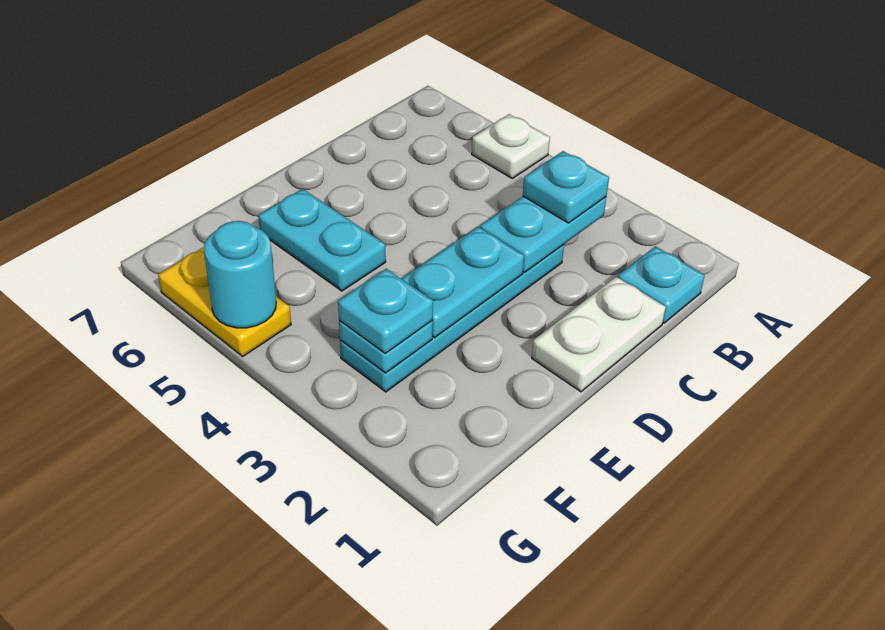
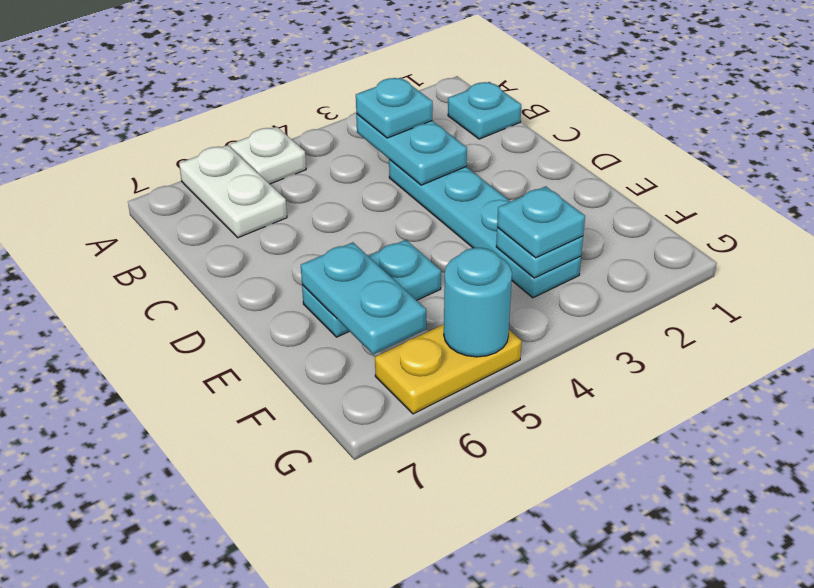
white plate C1:D1 level 1 -> white plate A6:B6 level 1
cyan plate D3:E3 level 2 -> cyan plate E6:F6 level 2

